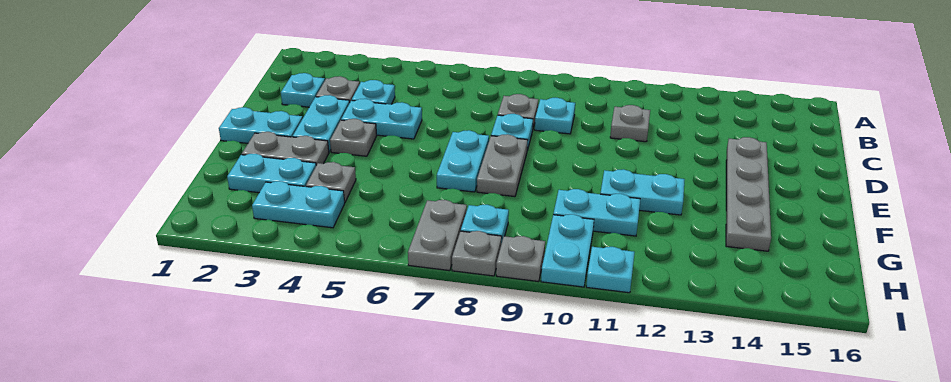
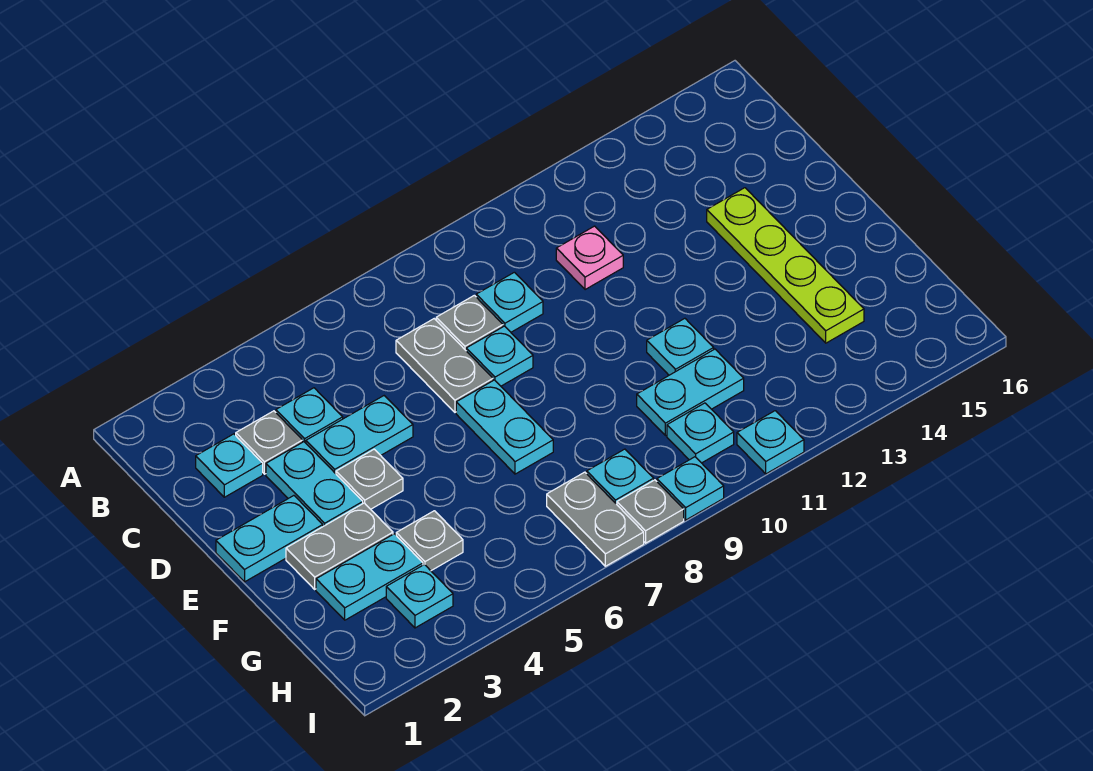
grey plate C11 level 1 -> pink plate C11 level 1
grey plate D14:G14 level 1 -> lime plate D14:G14 level 1
grey plate E8:F8 level 1 -> grey plate C7:D7 level 1
cyan plate F11:F12 level 1 -> cyan plate F11 level 1
cyan plate H3:H4 level 1 -> cyan plate H3 level 1
cyan plate H10:I10 level 1 -> cyan plate H10 level 1
grey plate I9 level 1 -> cyan plate I9 level 1

